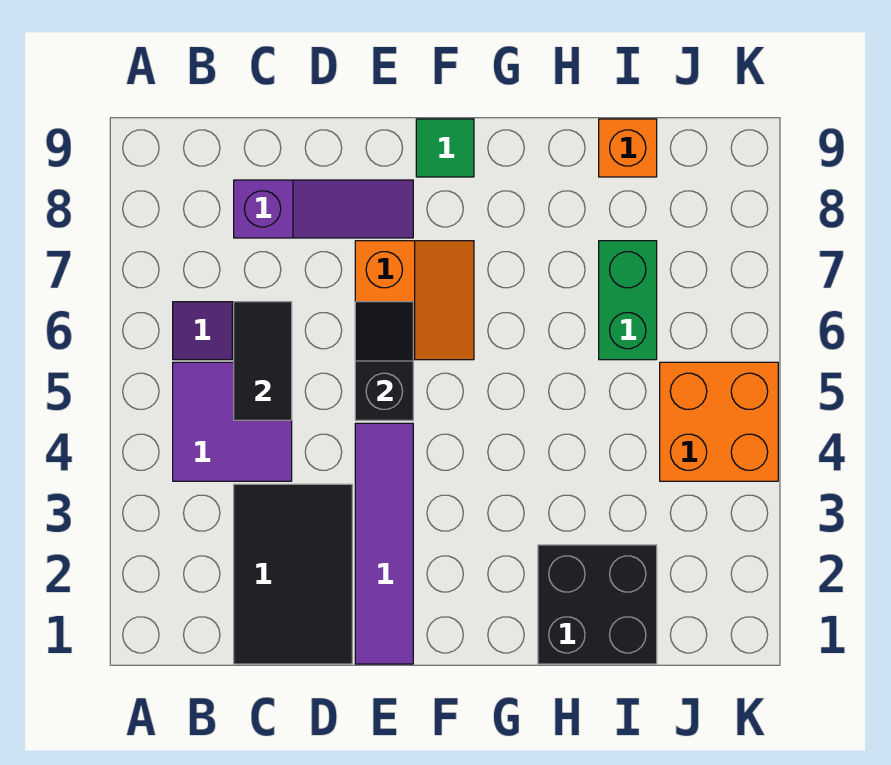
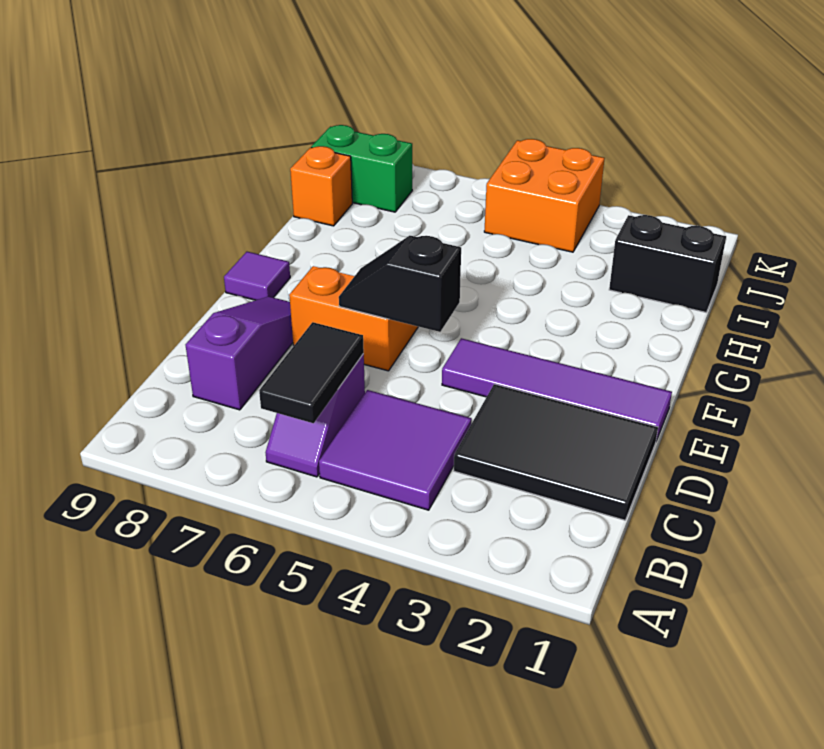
black tile C5:C6 level 2 -> black tile B6:C6 level 2
green tile F9 level 1 -> purple tile F9 level 1
black brick H1:I2 level 1 -> black brick I1:I2 level 1
green brick I6:I7 level 1 -> green brick J8:J9 level 1

